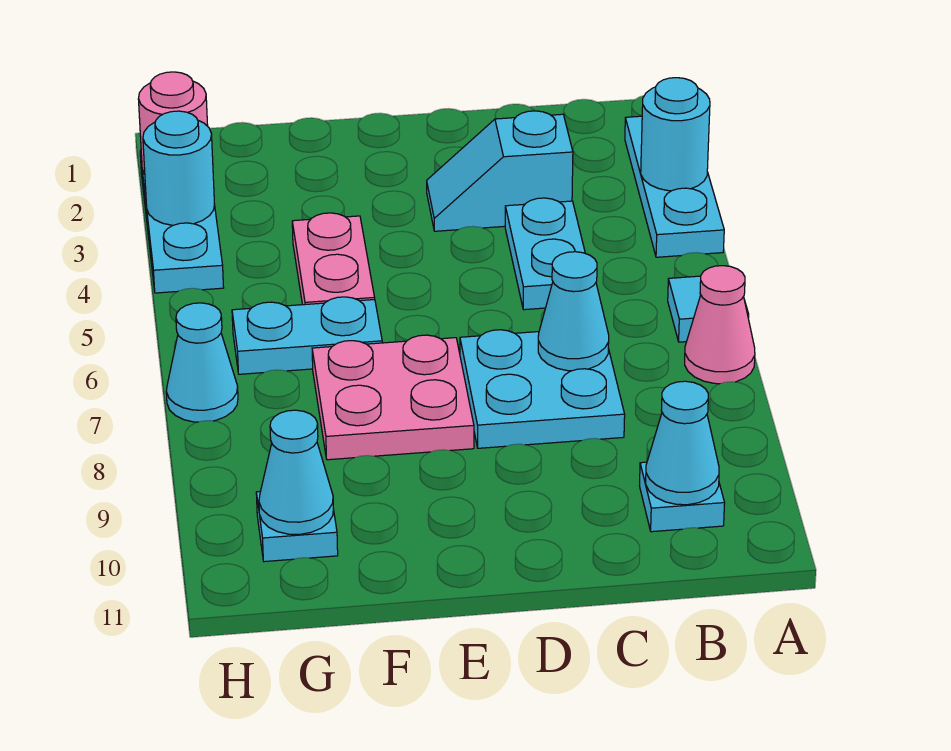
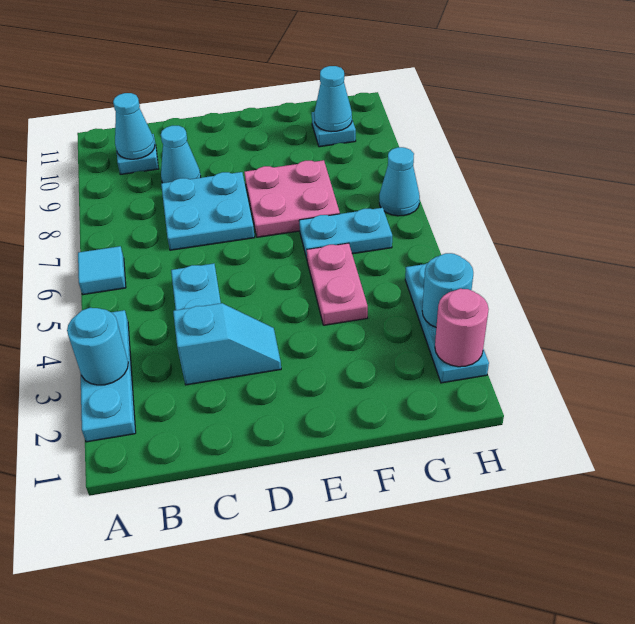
pink cone A7 level 1 -> none
cyan cone C7 level 2 -> cyan cone C9 level 1

